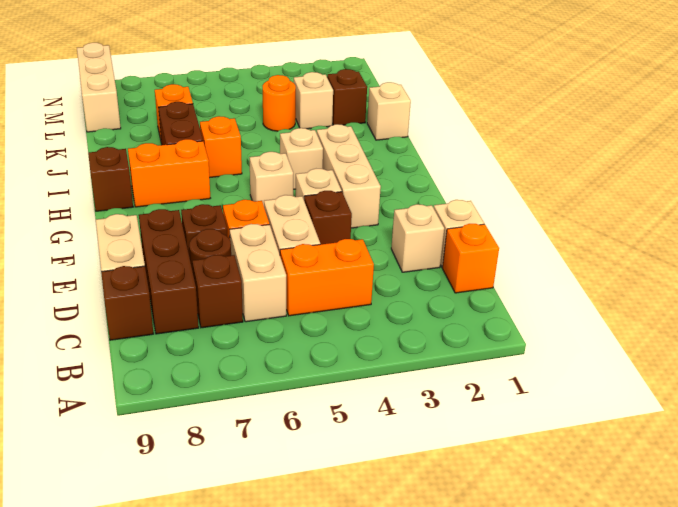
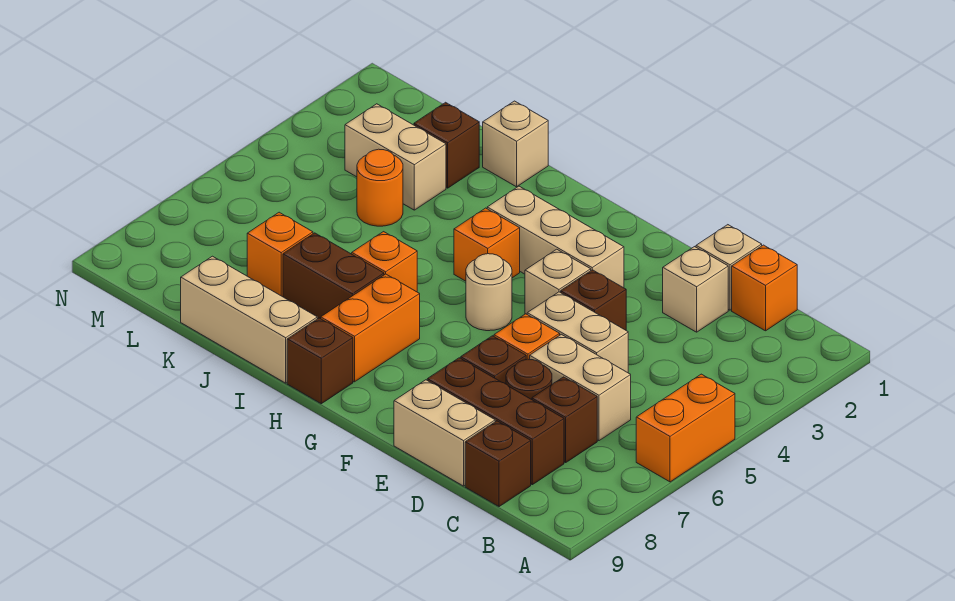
orange brick C4:C5 level 1 -> orange brick A5:A6 level 1
tan brick G5 level 1 -> tan round brick G5 level 1
tan brick H4 level 1 -> orange brick H4 level 1
tan brick K3 level 1 -> tan brick K3:L3 level 1
tan brick L9:N9 level 1 -> tan brick I9:K9 level 1

